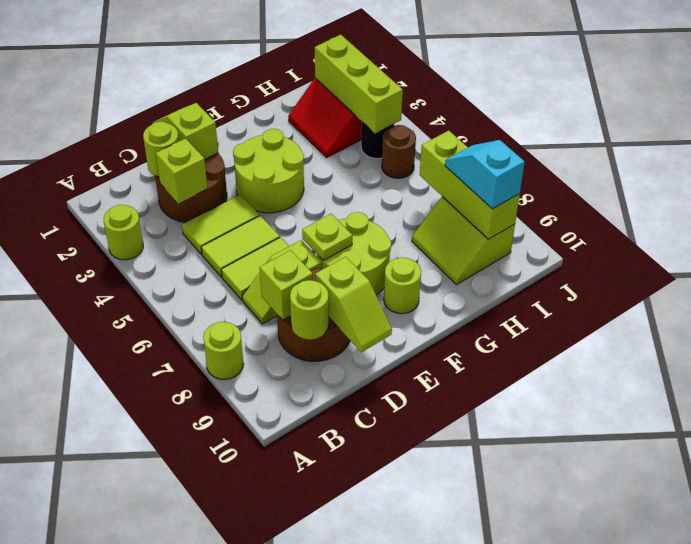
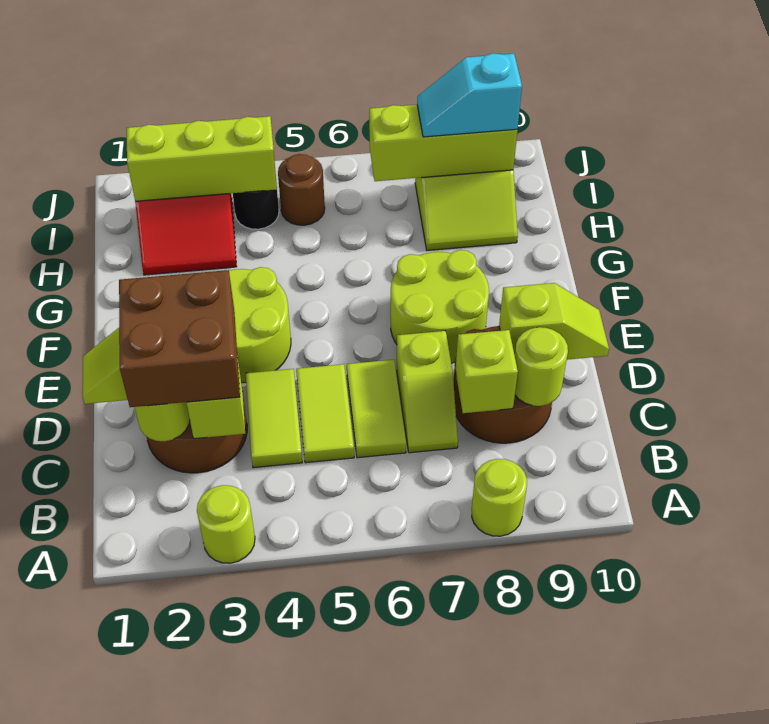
none -> brown brick C2:D3 level 3
lime plate E7 level 2 -> none
lime round brick F9 level 1 -> none

